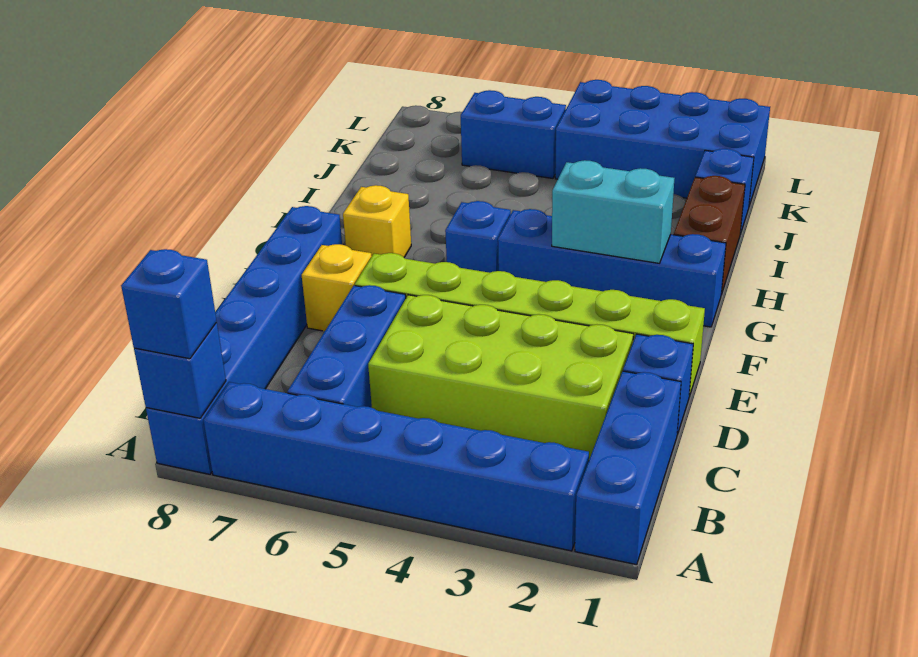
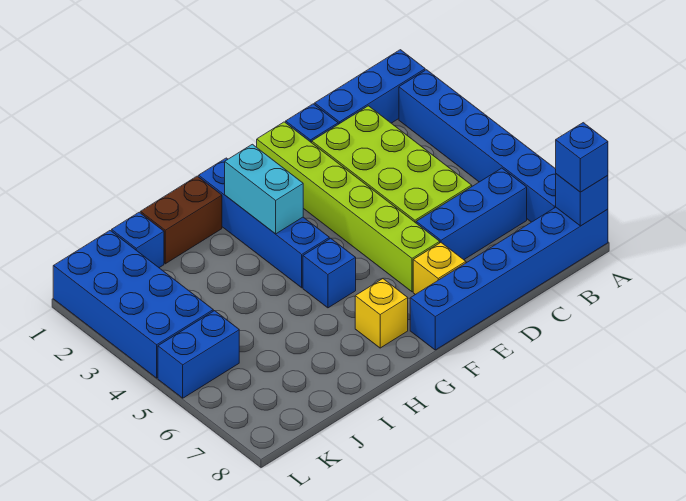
blue brick K5:K6 level 1 -> blue brick K5:L5 level 1

